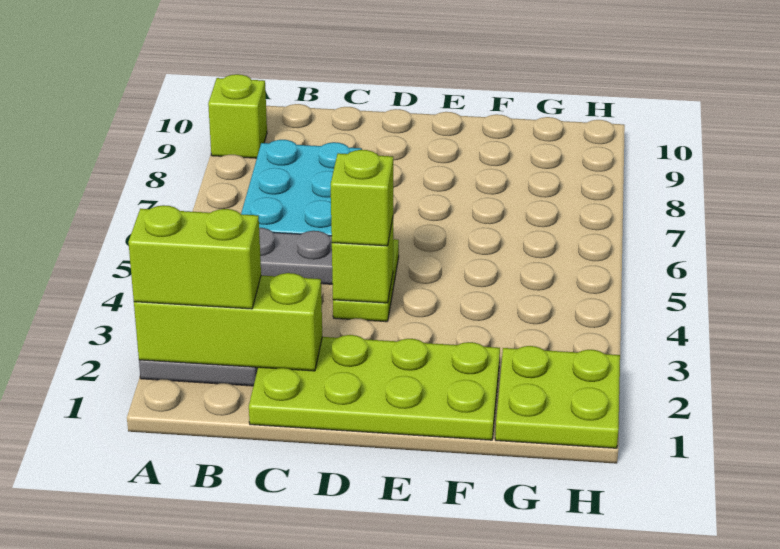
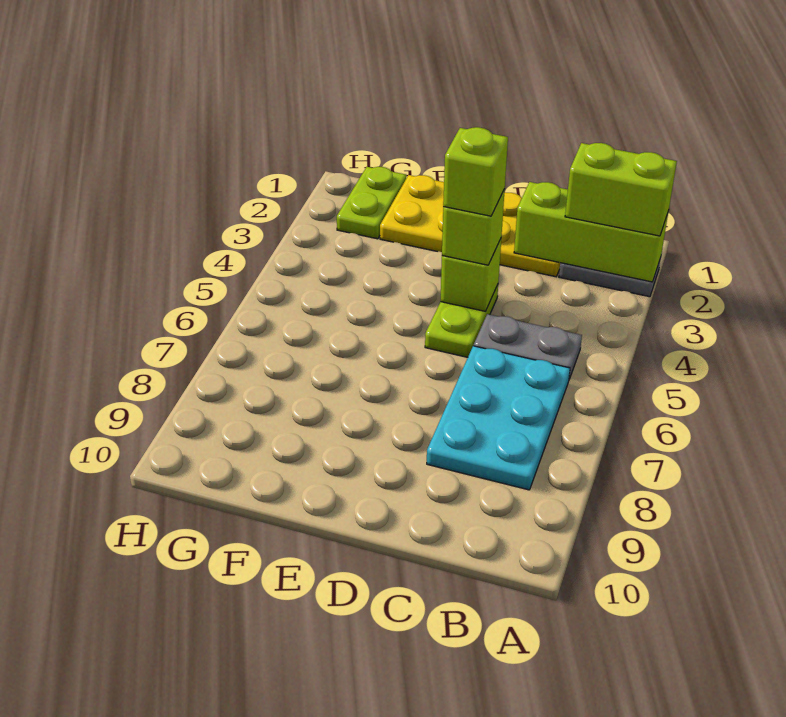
lime brick A9 level 1 -> lime brick D4 level 4
lime plate C1:F2 level 1 -> yellow plate C1:F2 level 1
lime plate G1:H2 level 1 -> lime plate G1:G2 level 1

